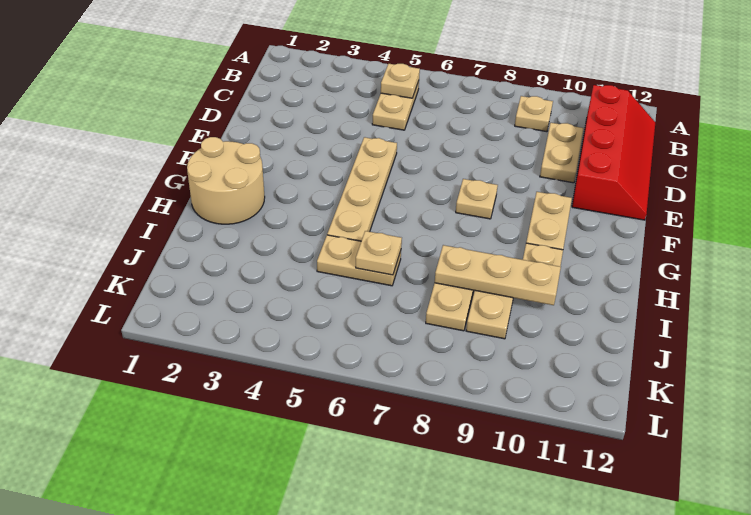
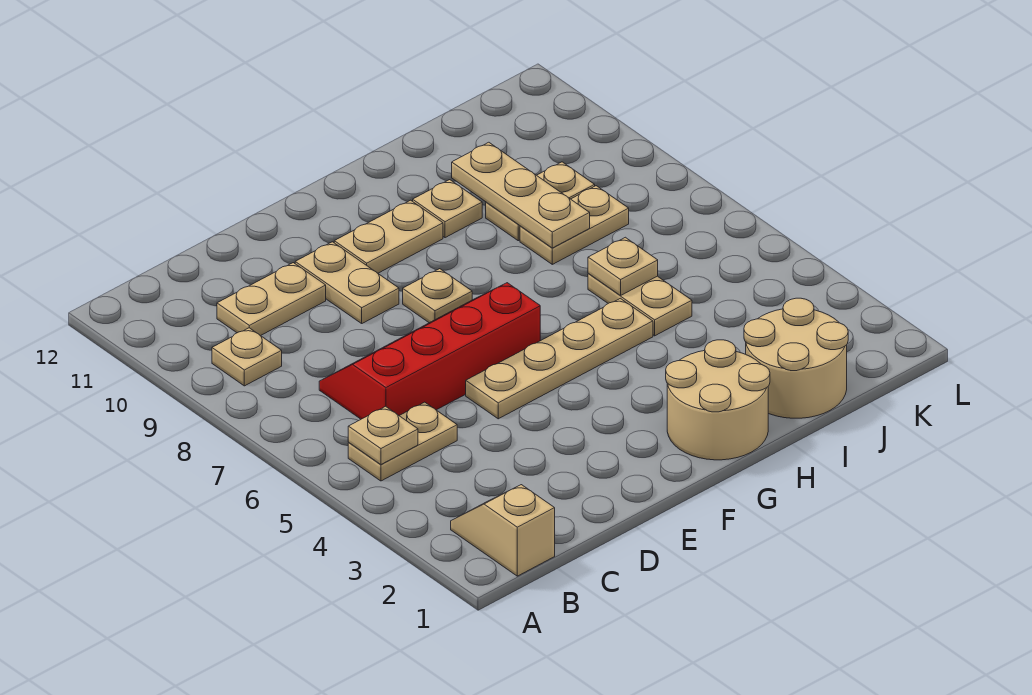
none -> tan slope B1:B2 level 1 top 1
red slope B11:E12 level 1 top 11 -> red slope C6:F7 level 1 top 6
none -> tan plate E9:E10 level 1
none -> tan round brick I1:J2 level 1

